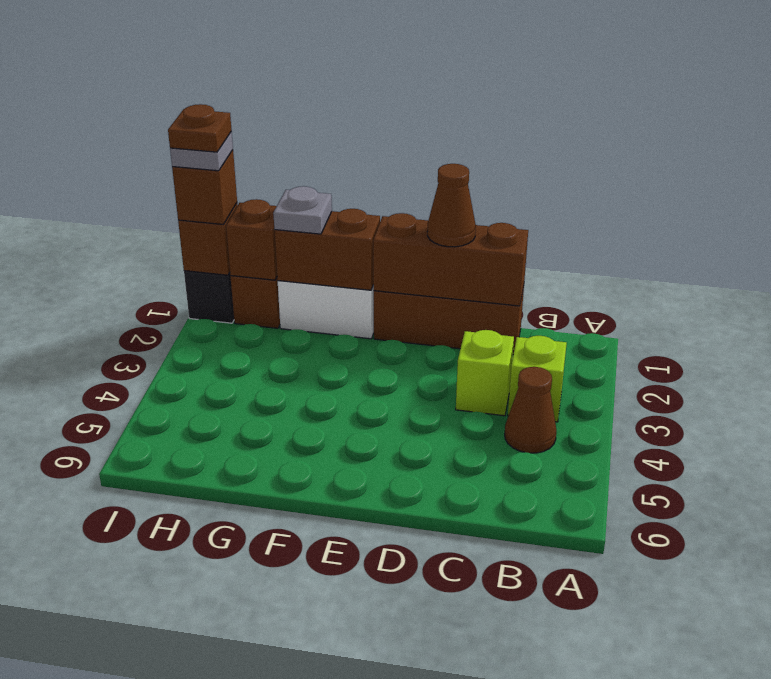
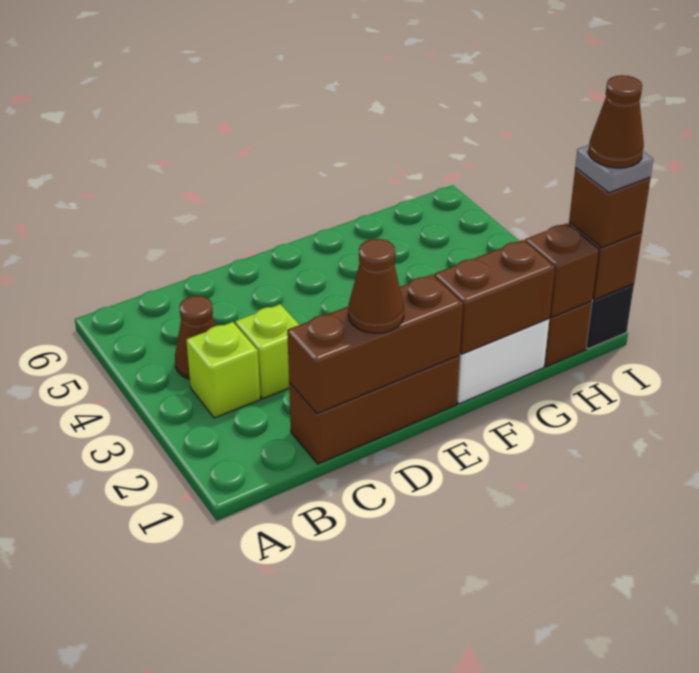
grey plate G1 level 3 -> none
brown plate I1 level 5 -> brown cone I1 level 5

